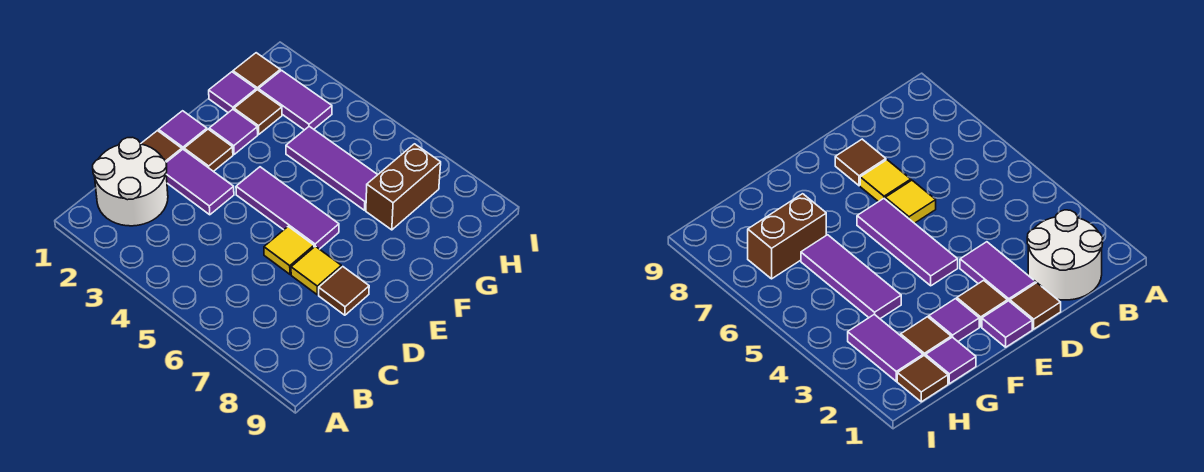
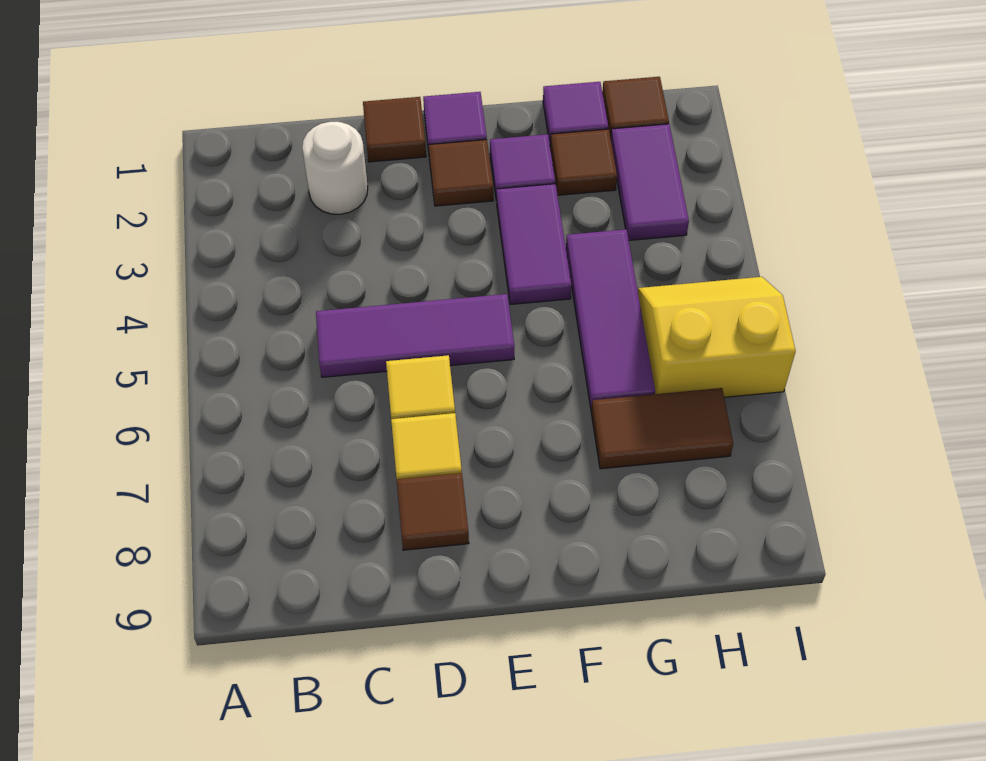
white round brick B1:C2 level 1 -> white round brick C2 level 1
purple tile D2:D3 level 1 -> purple tile F3:F4 level 1
purple tile E4:E6 level 1 -> purple tile C5:E5 level 1
brown brick G7:H7 level 1 -> brown tile G7:H7 level 1
none -> yellow slope H5:I6 level 1 top 6

